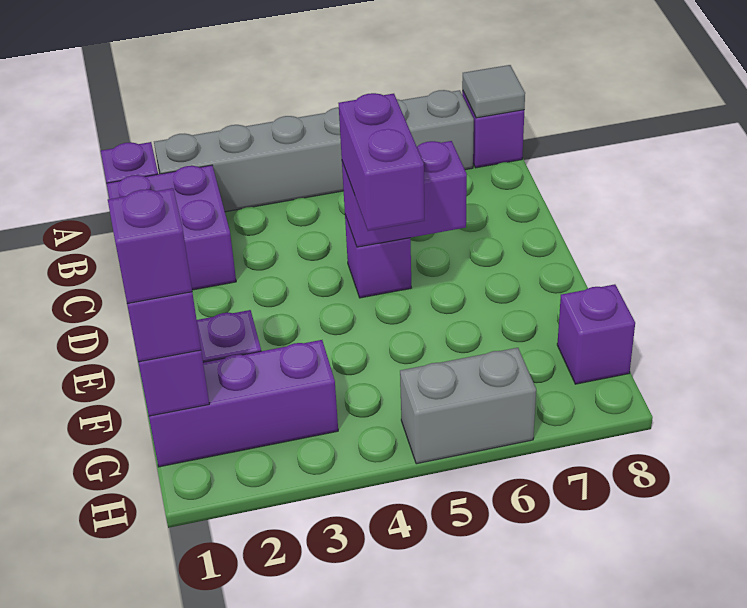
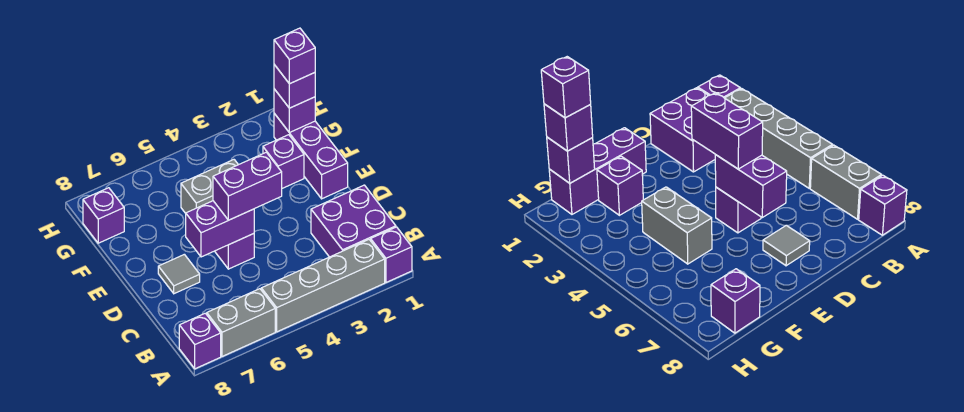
grey tile A8 level 2 -> grey tile D7 level 1
purple brick D5:E5 level 3 -> purple brick D4:D5 level 3
purple brick G1:G3 level 1 -> purple brick E1:G1 level 1
grey brick H5:H6 level 1 -> grey brick F4:F5 level 1

